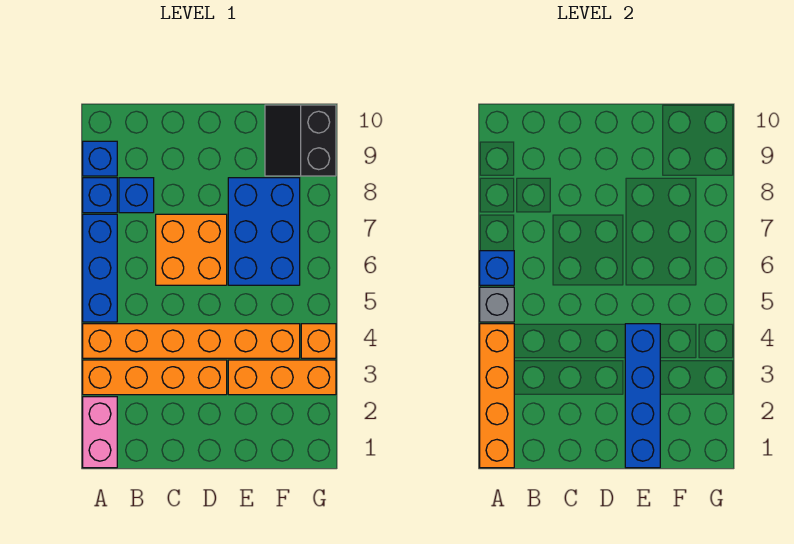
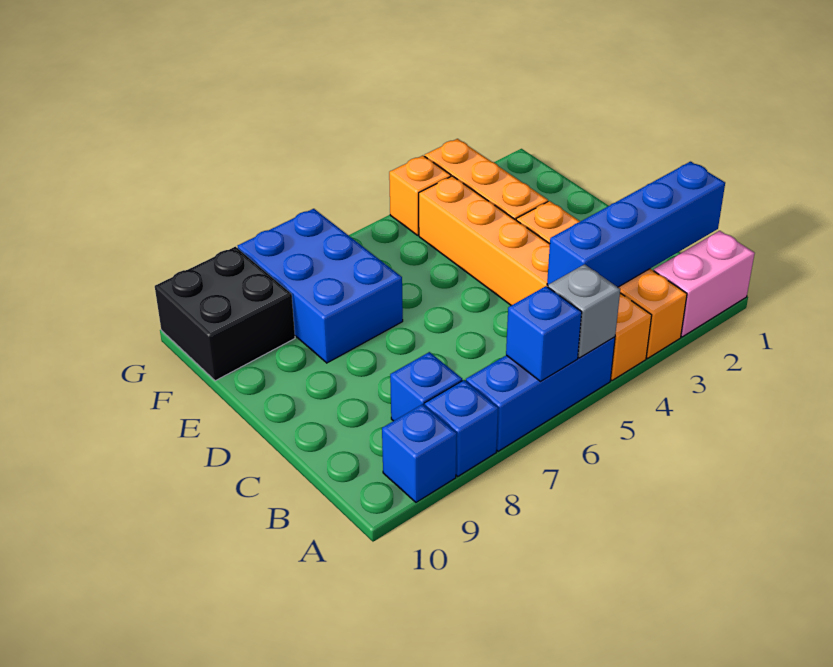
orange brick A1:A4 level 2 -> none
orange brick C6:D7 level 1 -> none
blue brick E1:E4 level 2 -> blue brick B1:B4 level 2
blue brick E6:F8 level 1 -> blue brick E7:G8 level 1
black slope F9:G10 level 1 top G -> black brick F9:G10 level 1

